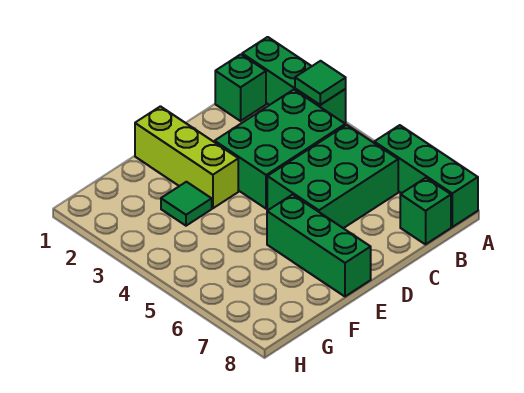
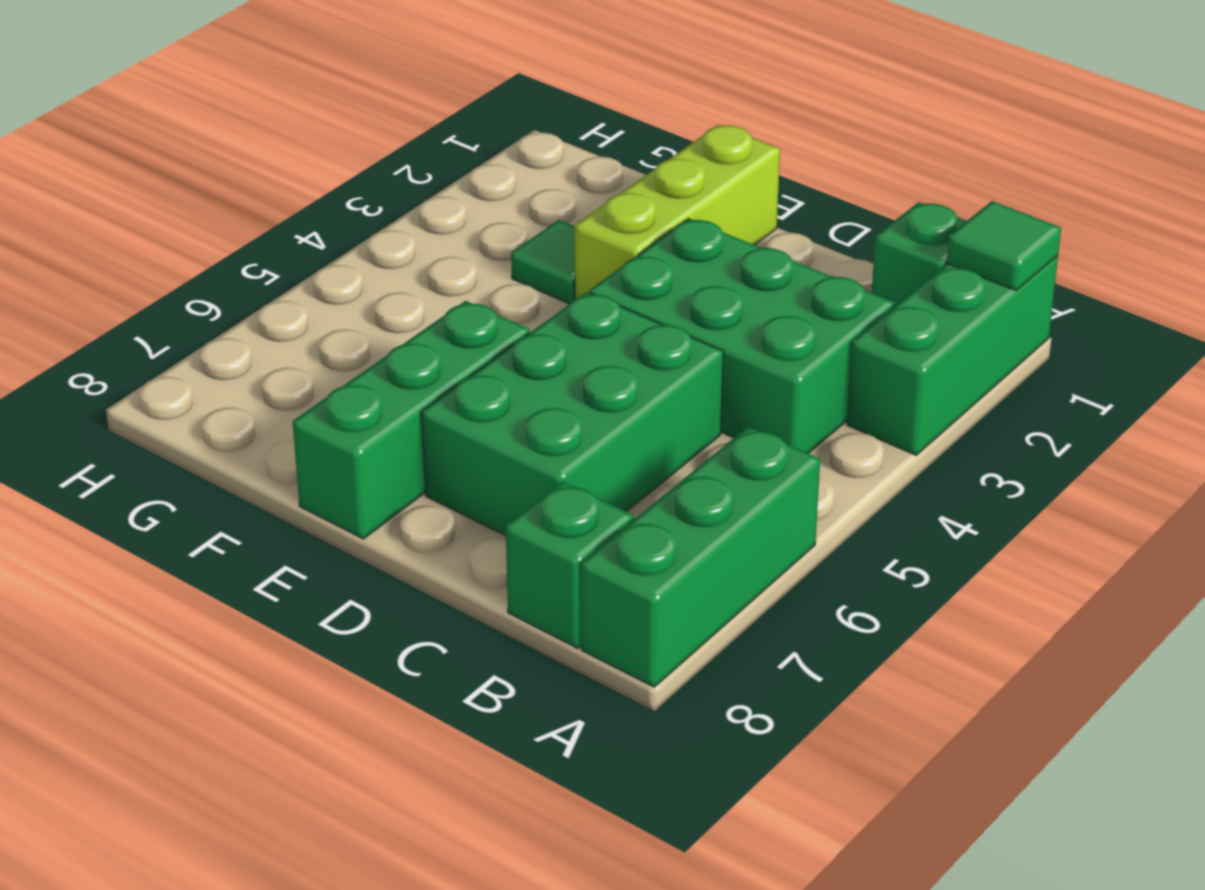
green tile A3 level 2 -> green tile A1 level 2
green brick B5:D6 level 1 -> green brick C5:D7 level 1

